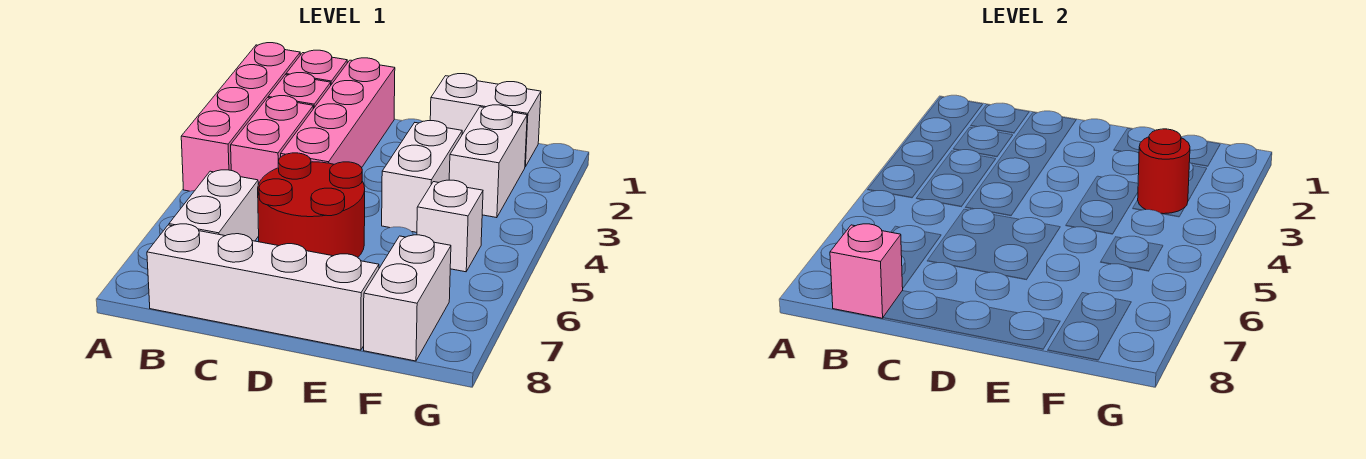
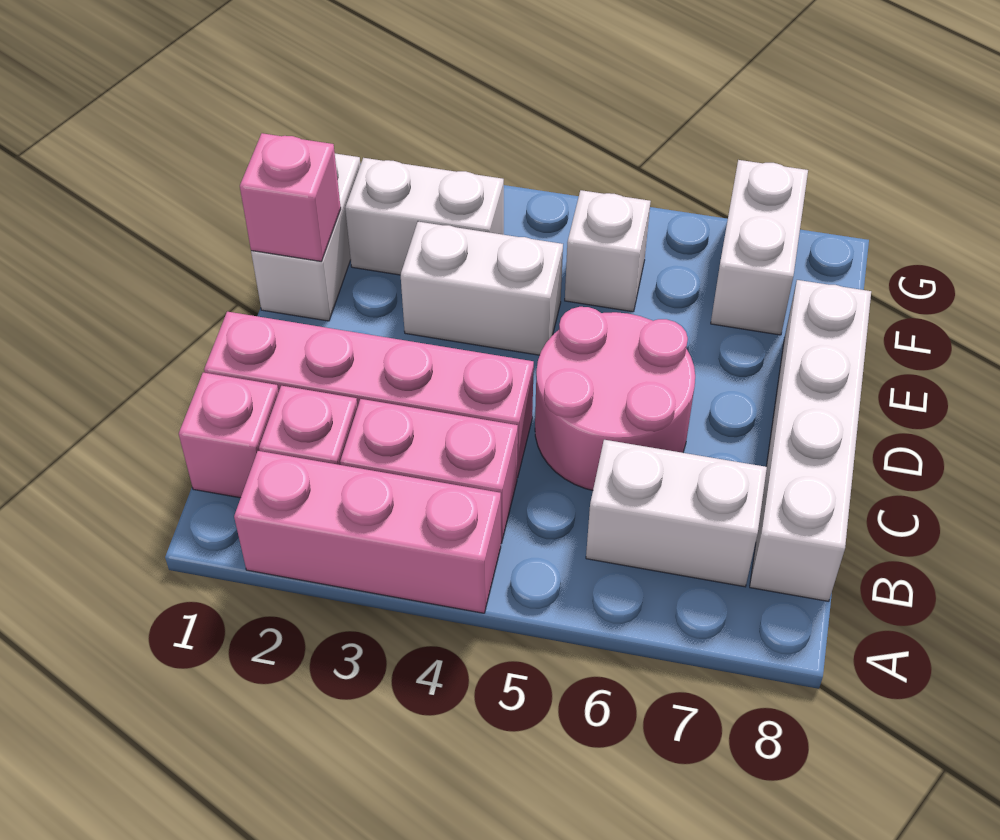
pink brick A1:A4 level 1 -> pink brick A2:A4 level 1
pink brick B8 level 2 -> pink brick E1 level 2
red round brick C5:D6 level 1 -> pink round brick C5:D6 level 1
red round brick F3 level 2 -> none
white brick F7:F8 level 1 -> white brick F7:G7 level 1

